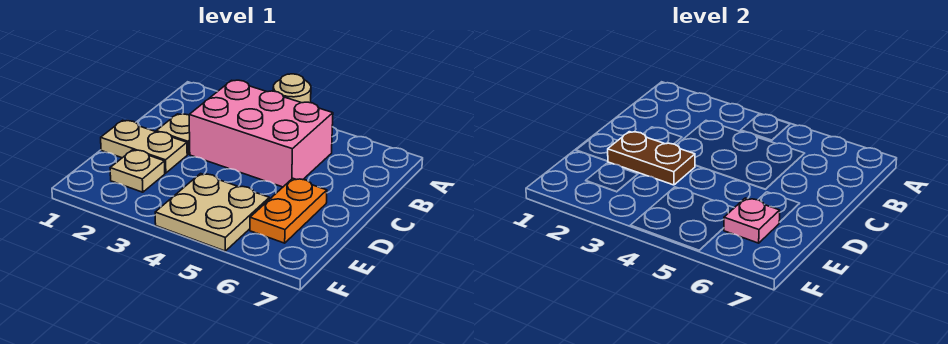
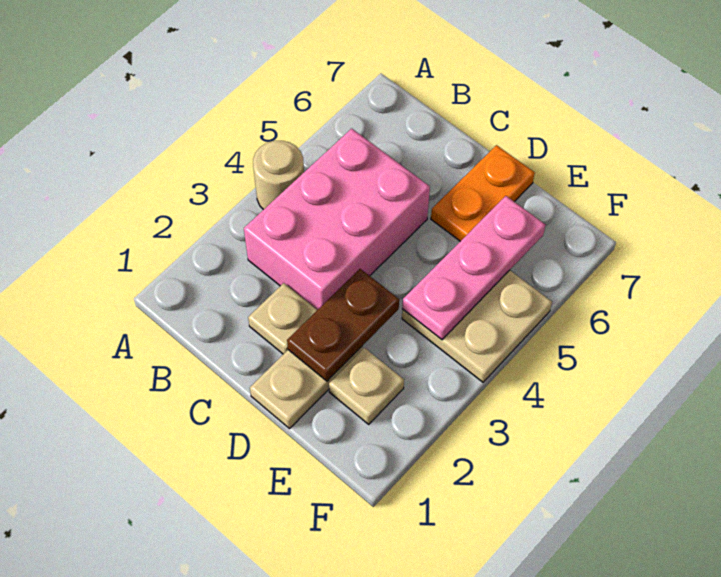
orange plate D6:E6 level 1 -> orange plate D6:D7 level 1
pink plate E6 level 2 -> pink plate E4:E6 level 2

